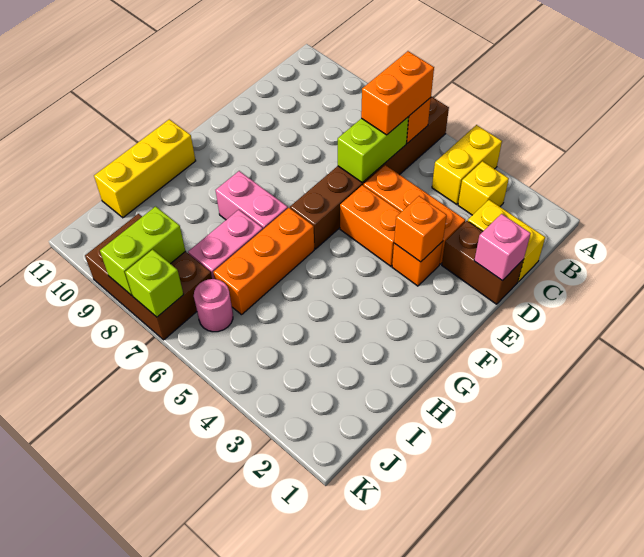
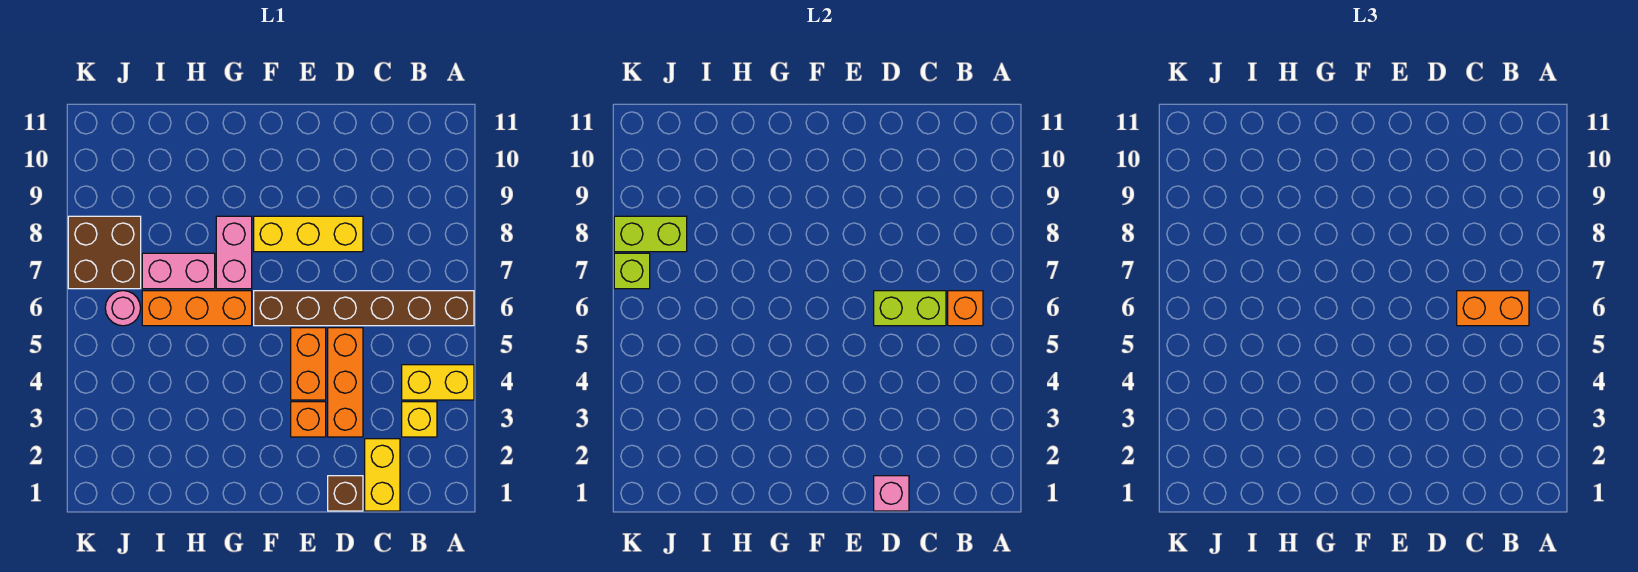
brown brick D1:D2 level 1 -> brown brick D1 level 1
orange brick E3 level 2 -> none
yellow brick G11:I11 level 1 -> yellow brick D8:F8 level 1
brown brick J7:K9 level 1 -> brown brick J7:K8 level 1

